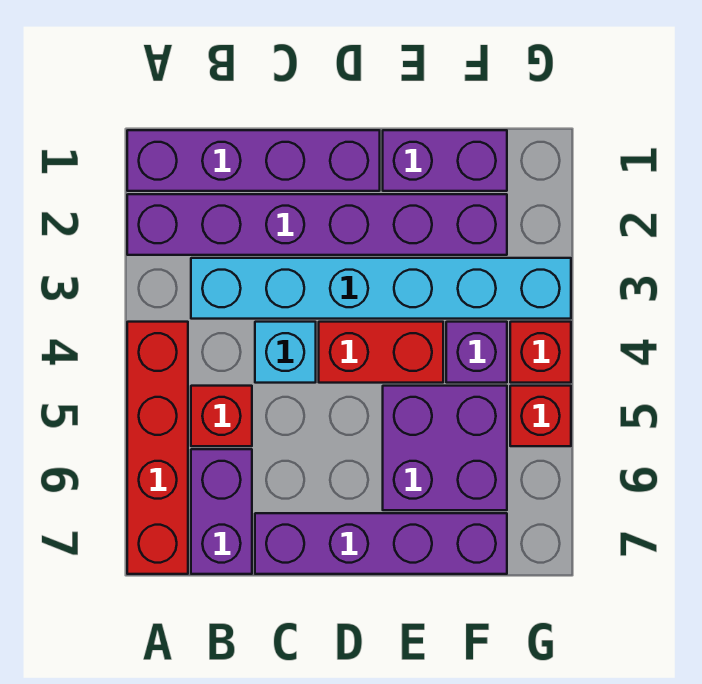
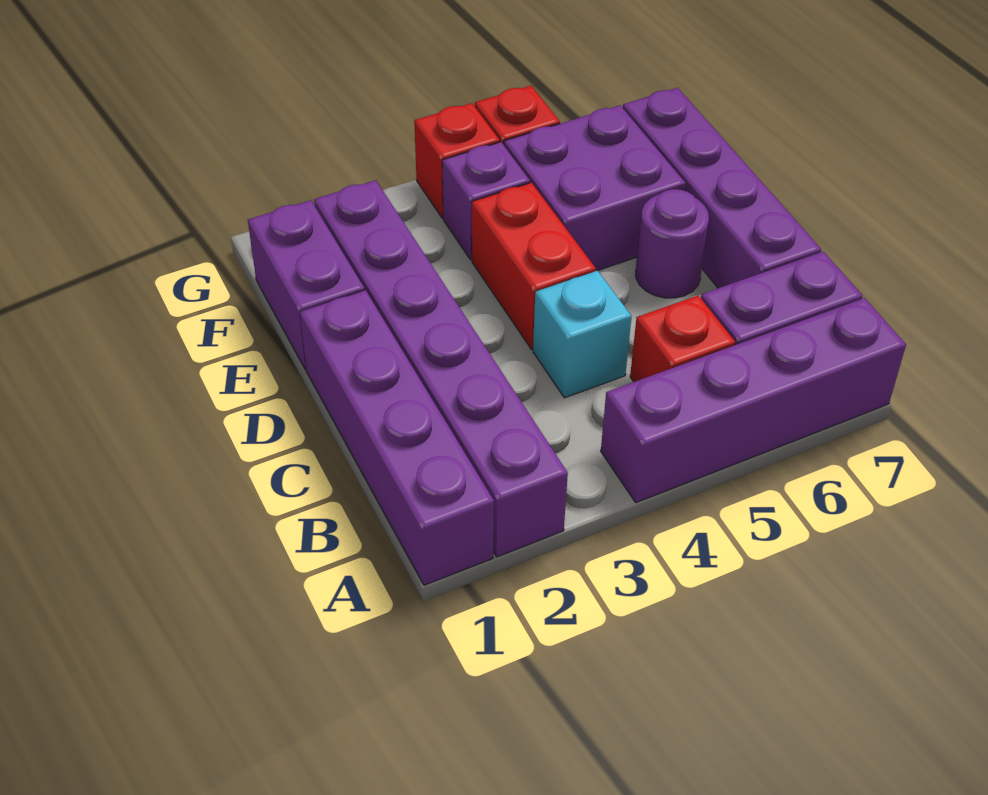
red brick A4:A7 level 1 -> purple brick A4:A7 level 1
cyan brick B3:G3 level 1 -> none
none -> purple round brick D6 level 1

